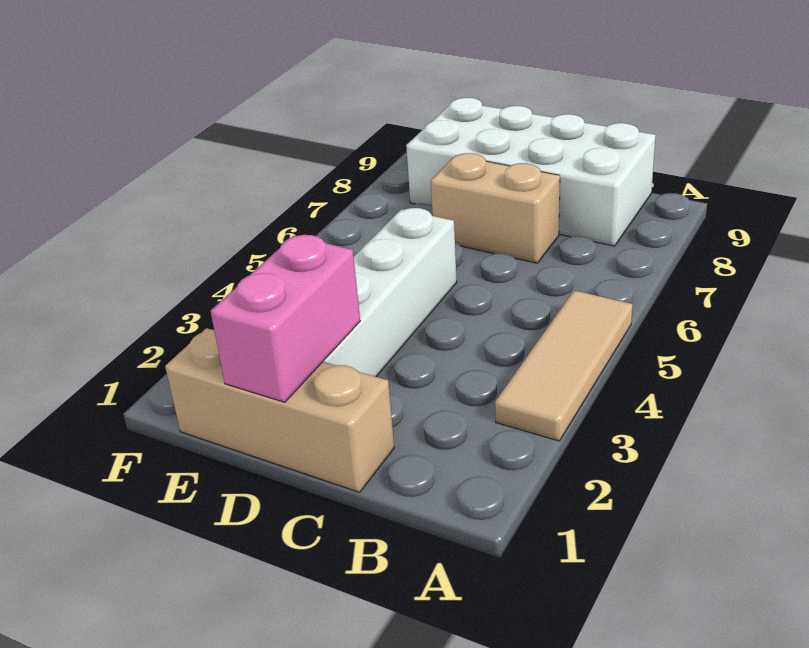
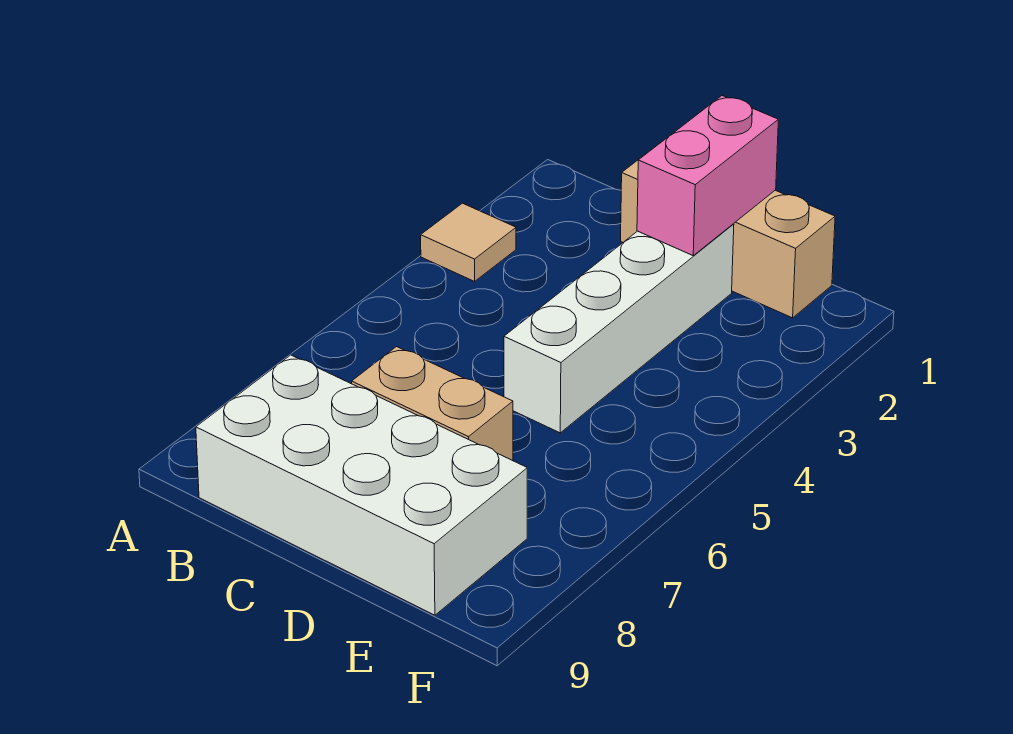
tan tile A3:A5 level 1 -> tan tile A3 level 1

